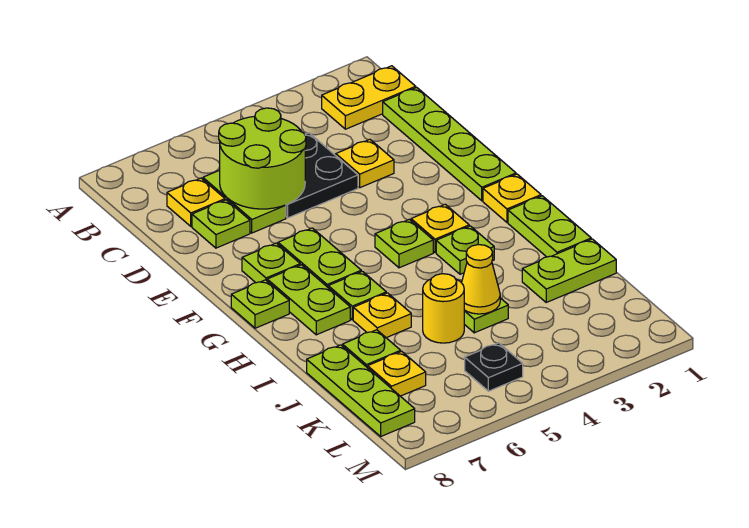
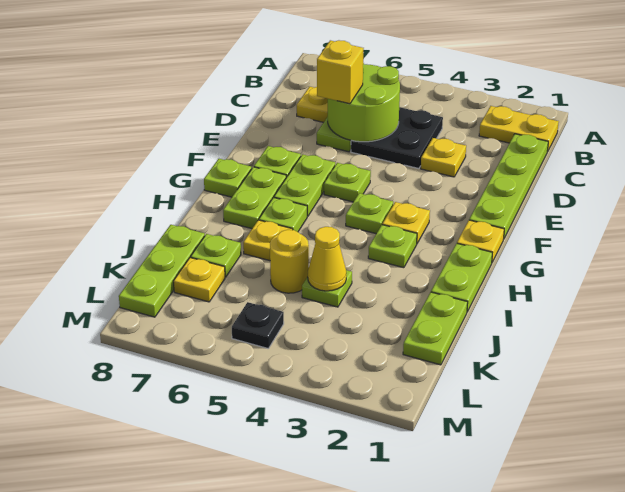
none -> yellow brick D6 level 3
lime plate D7 level 1 -> lime plate F5 level 1
lime plate J1:J2 level 1 -> lime plate J1:K1 level 1

